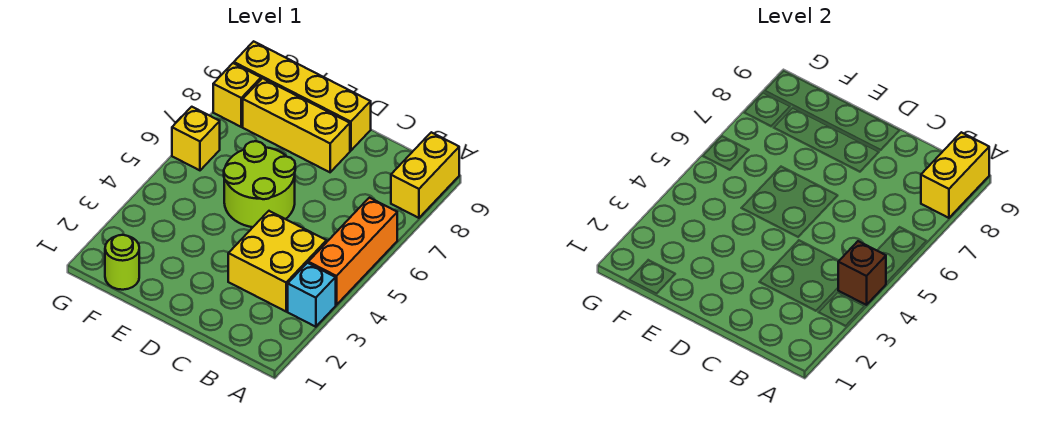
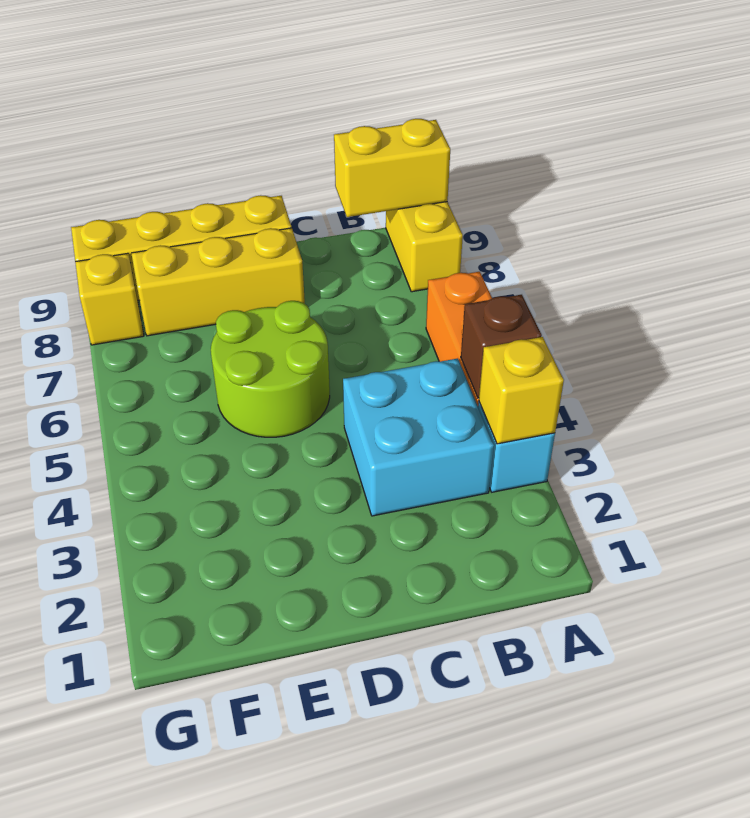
yellow brick A8:A9 level 2 -> yellow brick A9:B9 level 2
yellow brick B3:C4 level 1 -> cyan brick B3:C4 level 1
lime round brick F1 level 1 -> none
yellow brick G6 level 1 -> yellow brick A3 level 2

